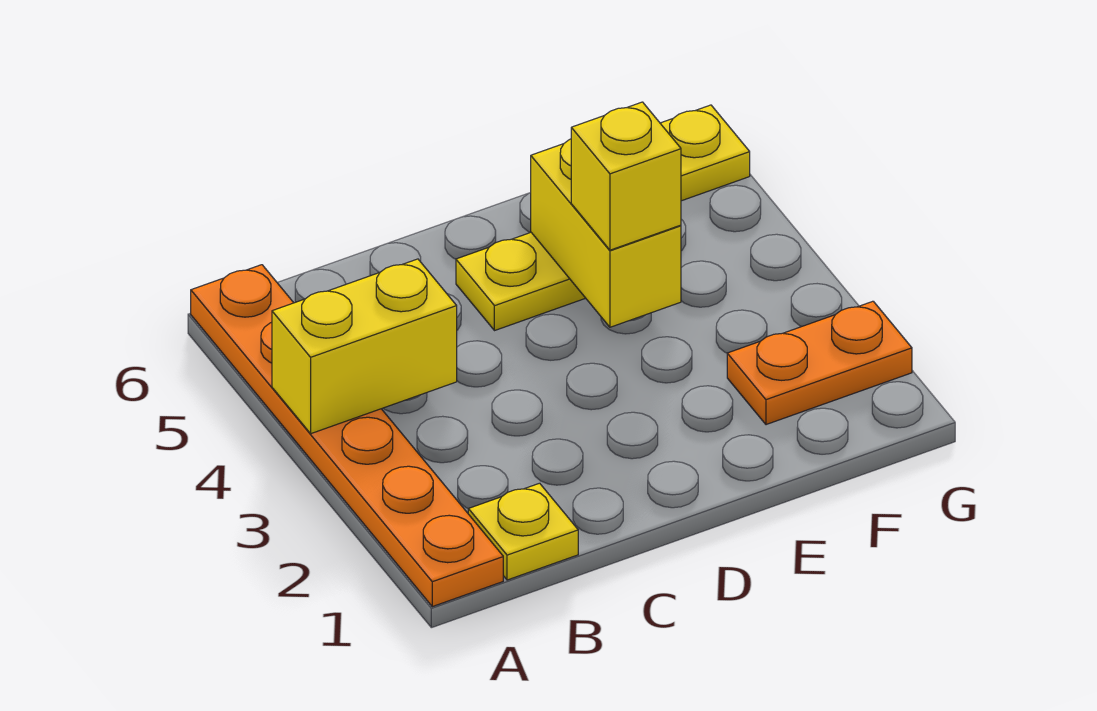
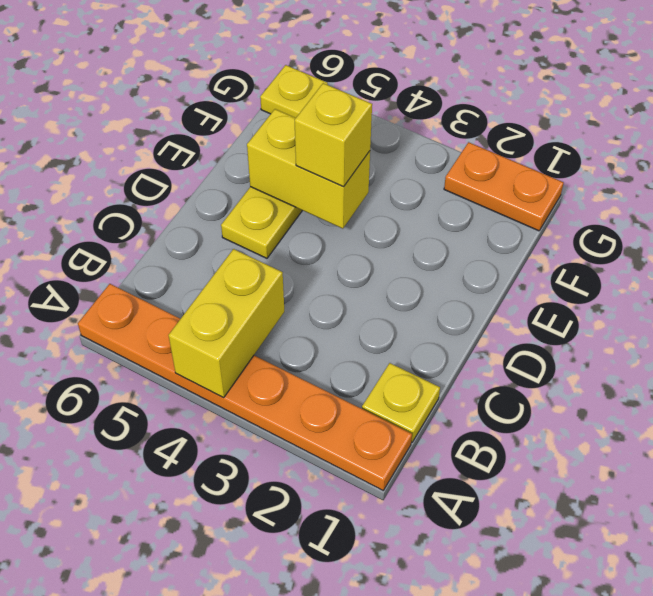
orange plate F2:G2 level 1 -> orange plate G1:G2 level 1

